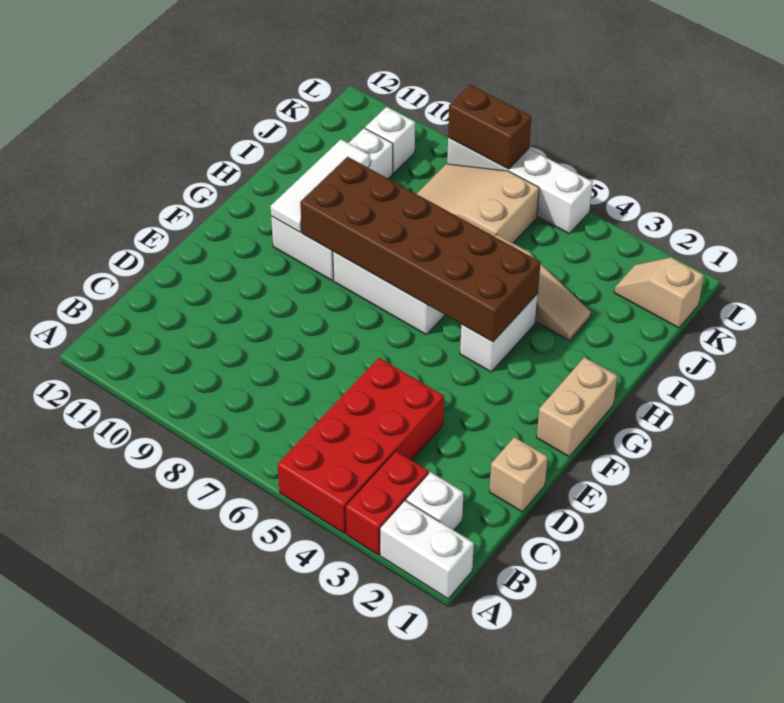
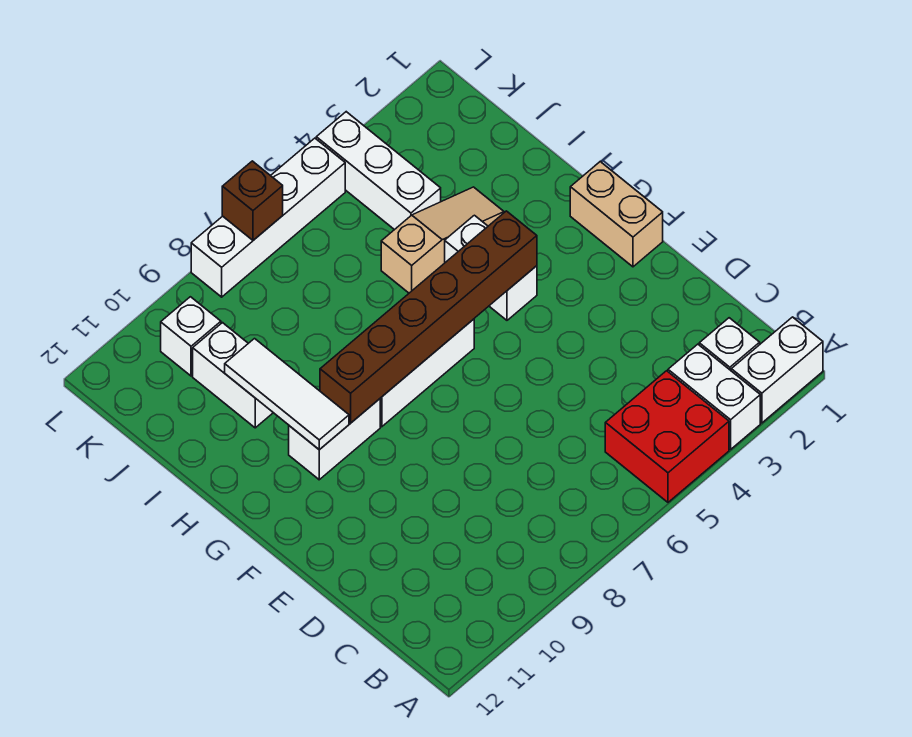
red brick A3:B3 level 1 -> white brick A3:B3 level 1
red brick A4:D5 level 1 -> red brick A4:B5 level 1
tan brick D1 level 1 -> none
brown brick G4:H9 level 2 -> brown brick G4:G9 level 2
none -> white brick J4:L4 level 1
tan slope J6:K8 level 1 top 6 -> none
tan slope K1:K2 level 1 top 1 -> none
brown brick L7:L8 level 2 -> brown brick L7 level 2

